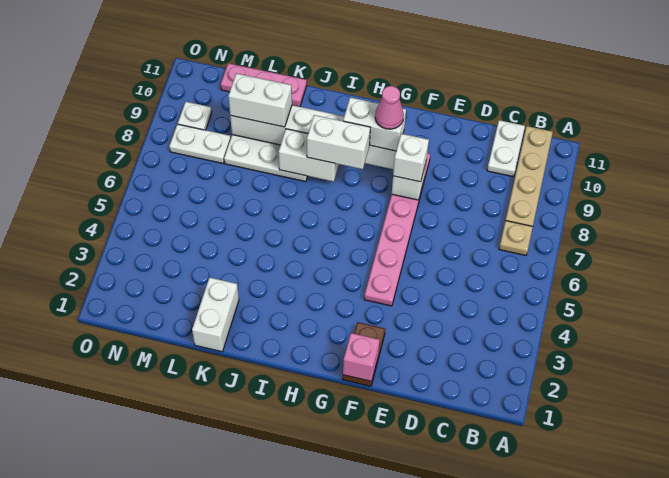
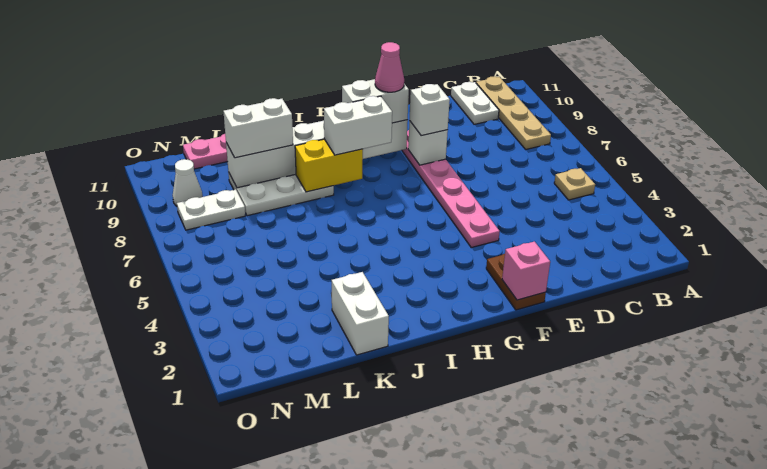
tan plate B7 level 1 -> tan plate B5 level 1
white brick I8:J8 level 2 -> yellow brick I8:J8 level 2
white plate N9 level 1 -> white cone N9 level 1

